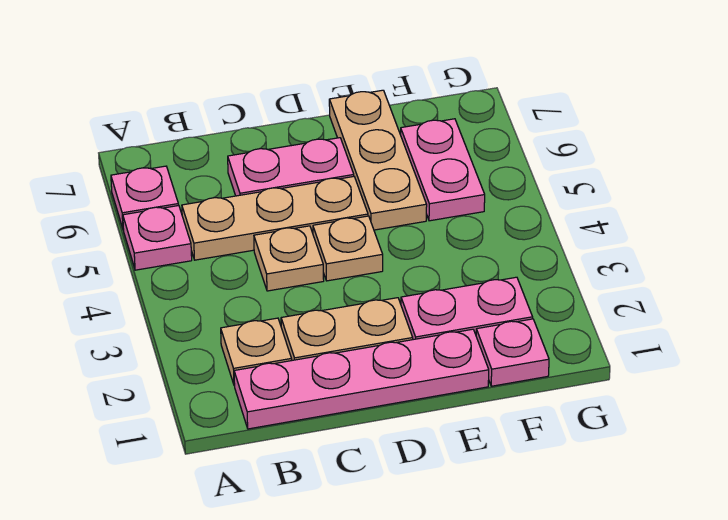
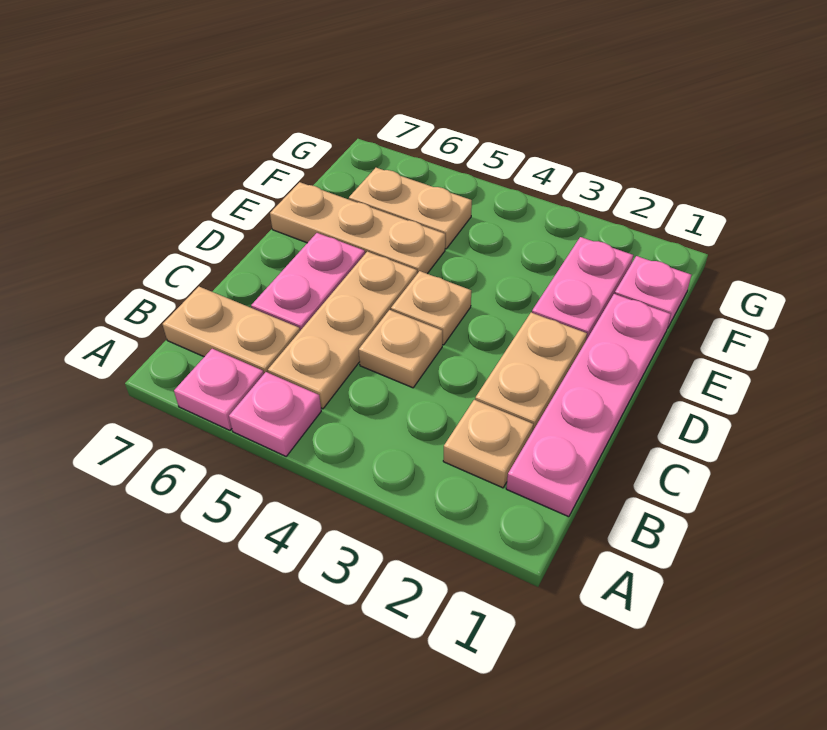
none -> tan plate B6:B7 level 1
pink plate F5:F6 level 1 -> tan plate F5:F6 level 1

